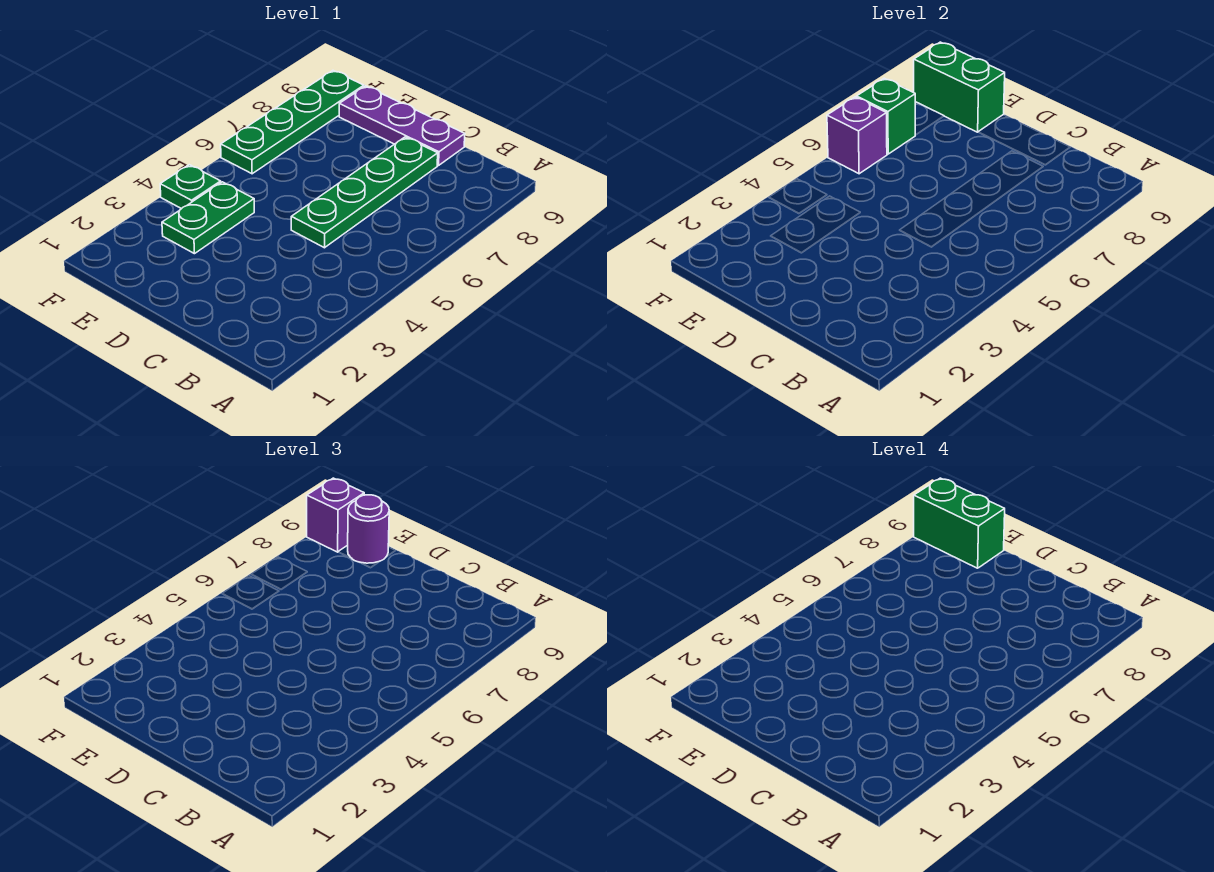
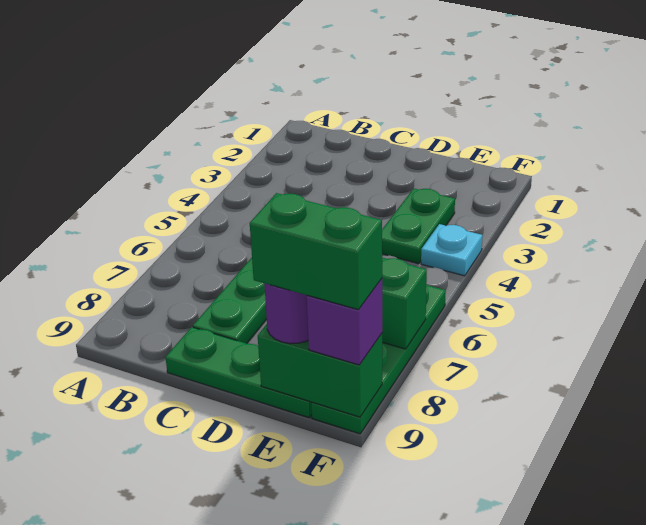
purple plate C9:E9 level 1 -> green plate C9:E9 level 1
green plate F4 level 1 -> cyan plate F4 level 1
purple brick F6 level 2 -> none

